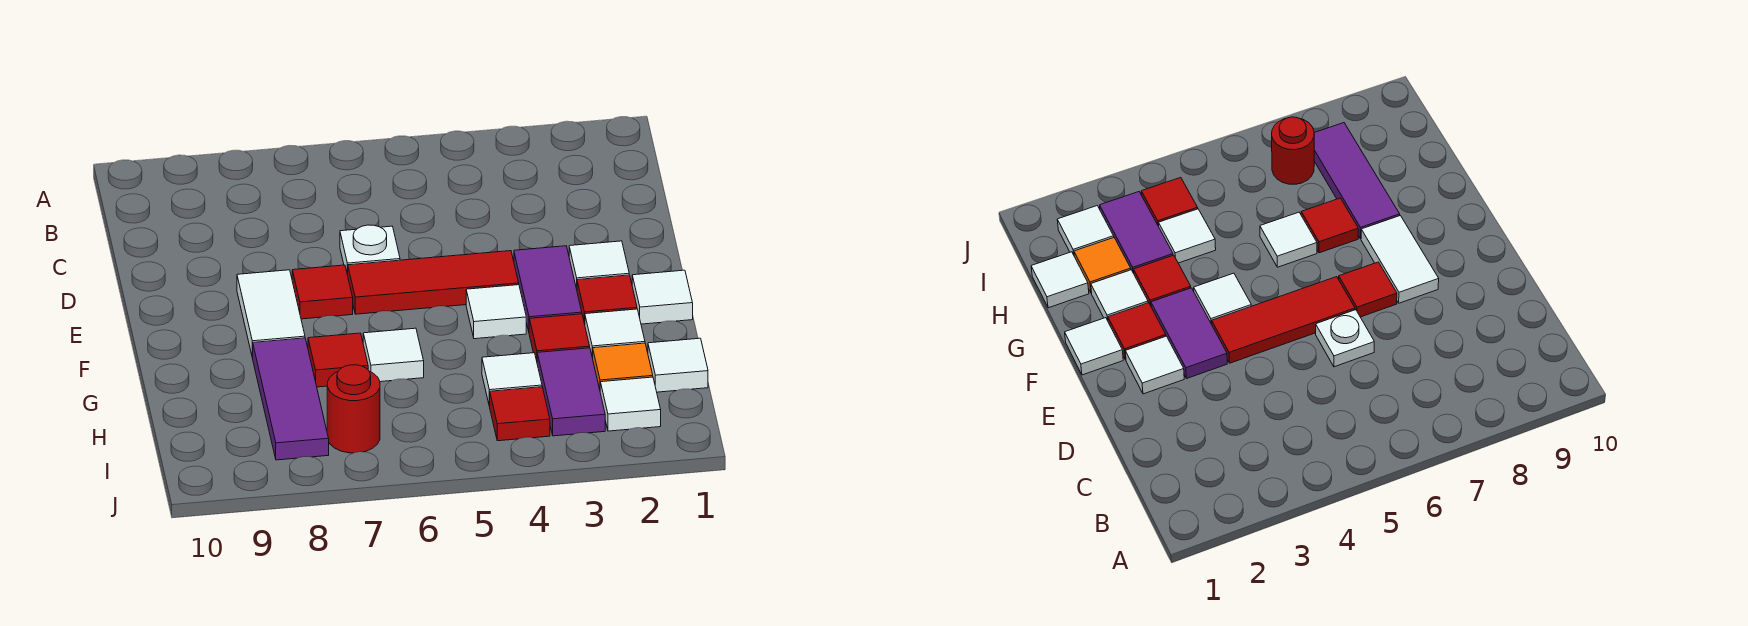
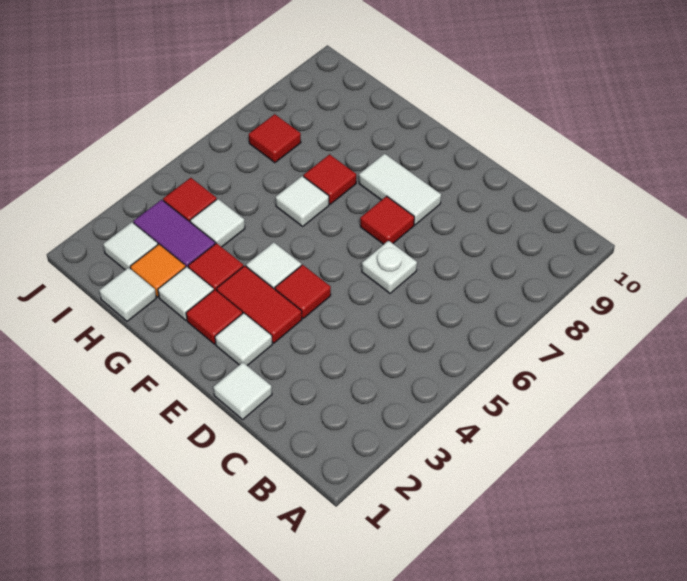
purple tile E3:F3 level 1 -> red tile E3:F3 level 1
red tile E4:E6 level 1 -> red tile E4 level 1
white tile F1 level 1 -> white tile D1 level 1
purple tile G8:I8 level 1 -> none
red round brick I7 level 1 -> red tile I7 level 1

